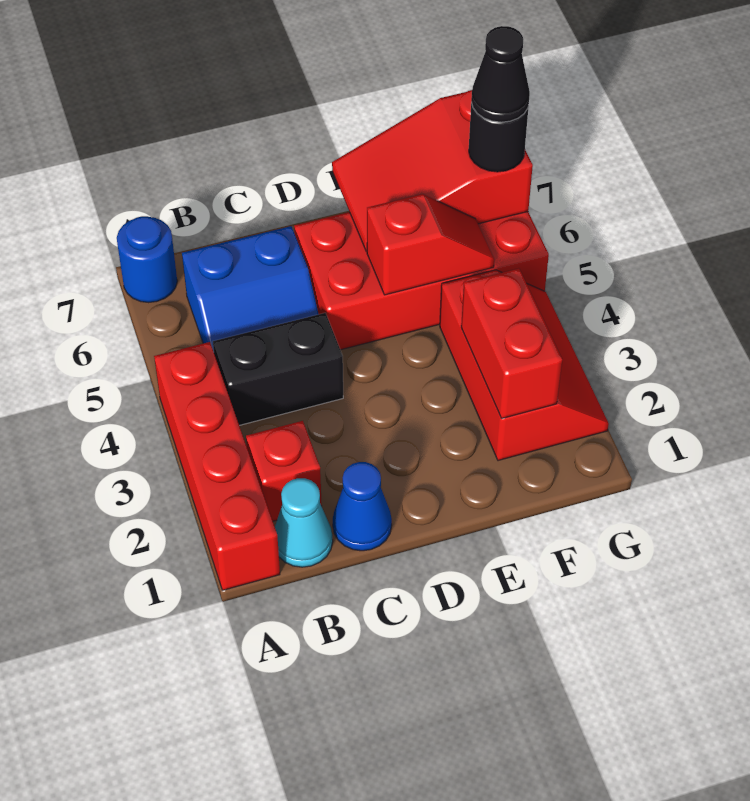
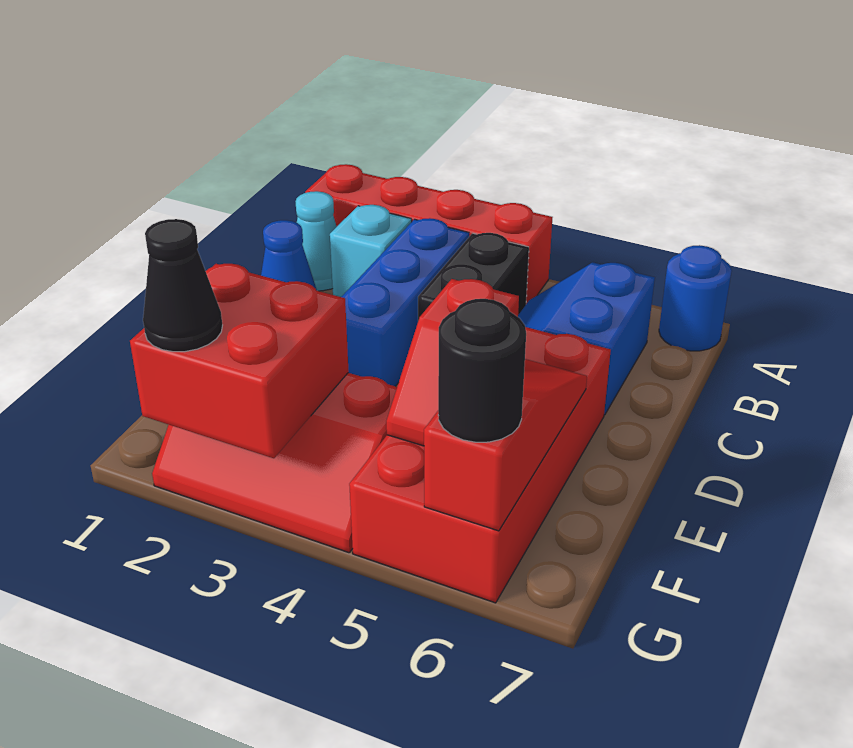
red brick B2 level 1 -> cyan brick B2 level 1
none -> blue brick B3:D3 level 1
red slope E6:G7 level 2 top G -> red slope E6:G6 level 2 top G
red brick F2:F3 level 2 -> red brick F2:G3 level 2
black cone G6 level 4 -> black cone G2 level 3

